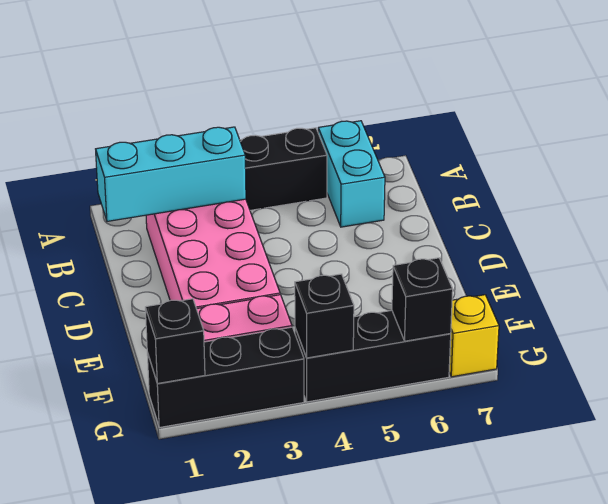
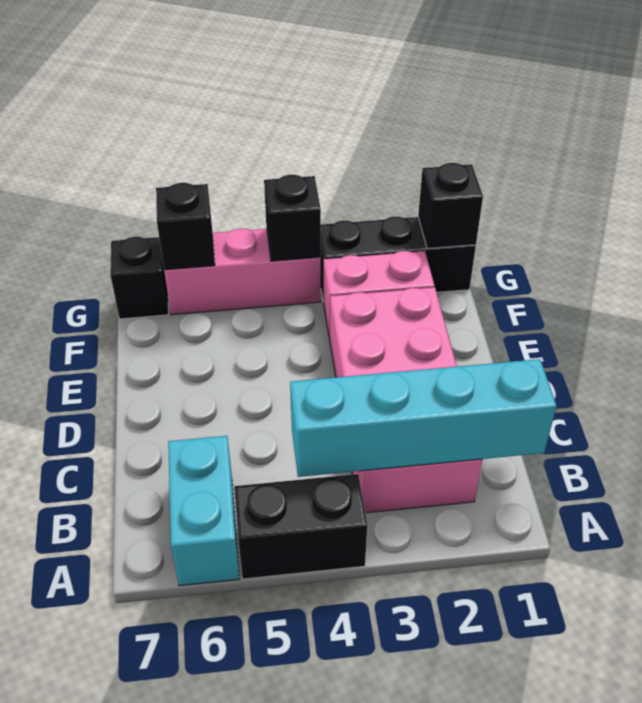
cyan brick B1:B3 level 2 -> cyan brick B1:B4 level 2
black brick G4:G6 level 1 -> pink brick G4:G6 level 1
yellow brick G7 level 1 -> black brick G7 level 1

